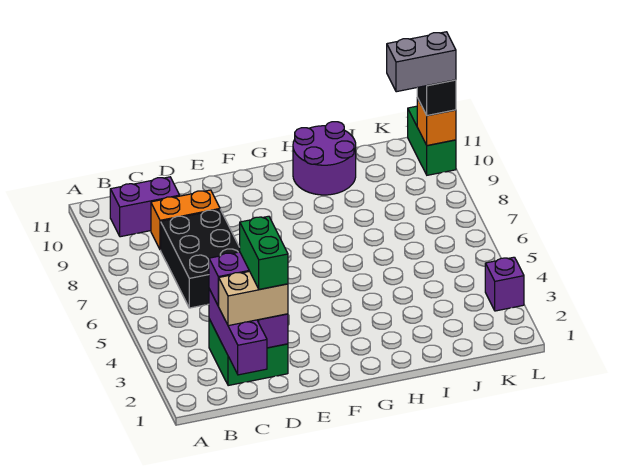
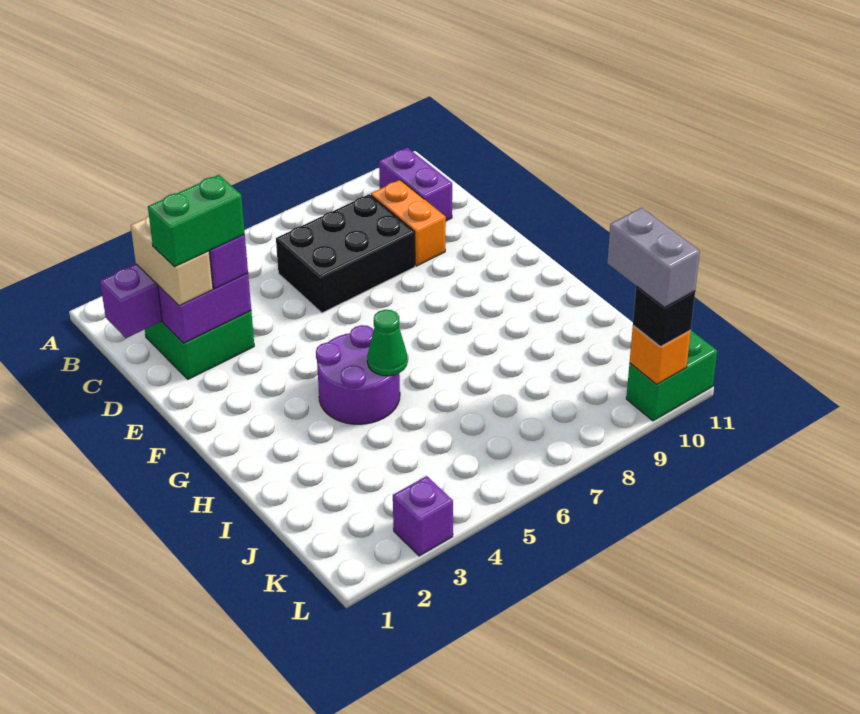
none -> green cone H5 level 2
purple round brick H10:I11 level 1 -> purple round brick G4:H5 level 1

